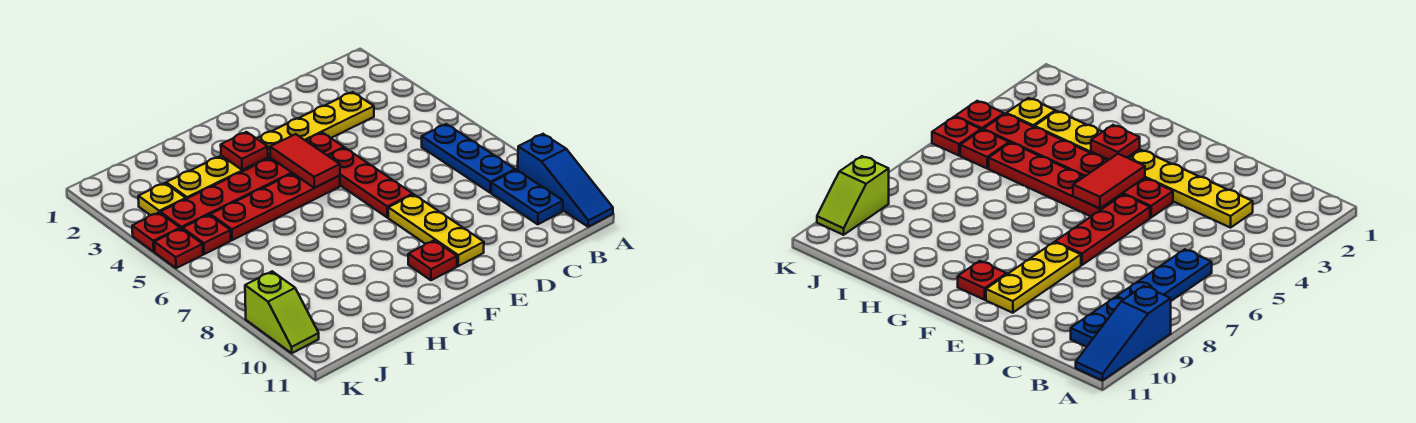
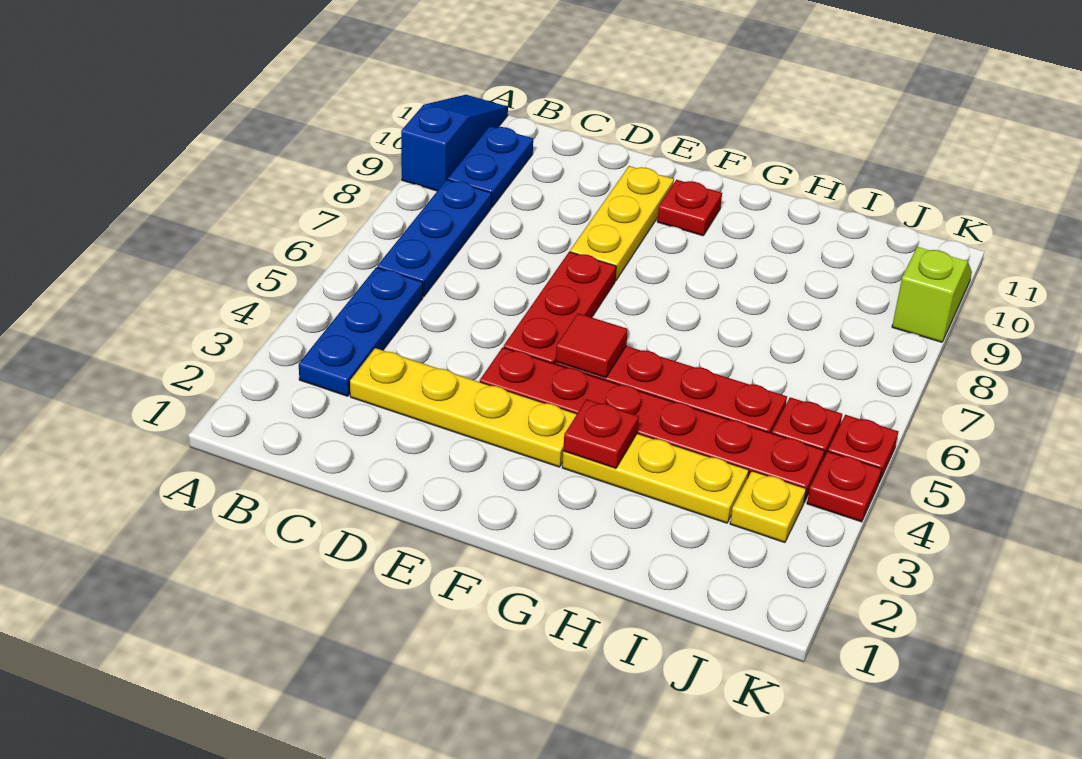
none -> blue plate B3:B5 level 1
red tile F4:F5 level 2 -> red tile F5 level 2

